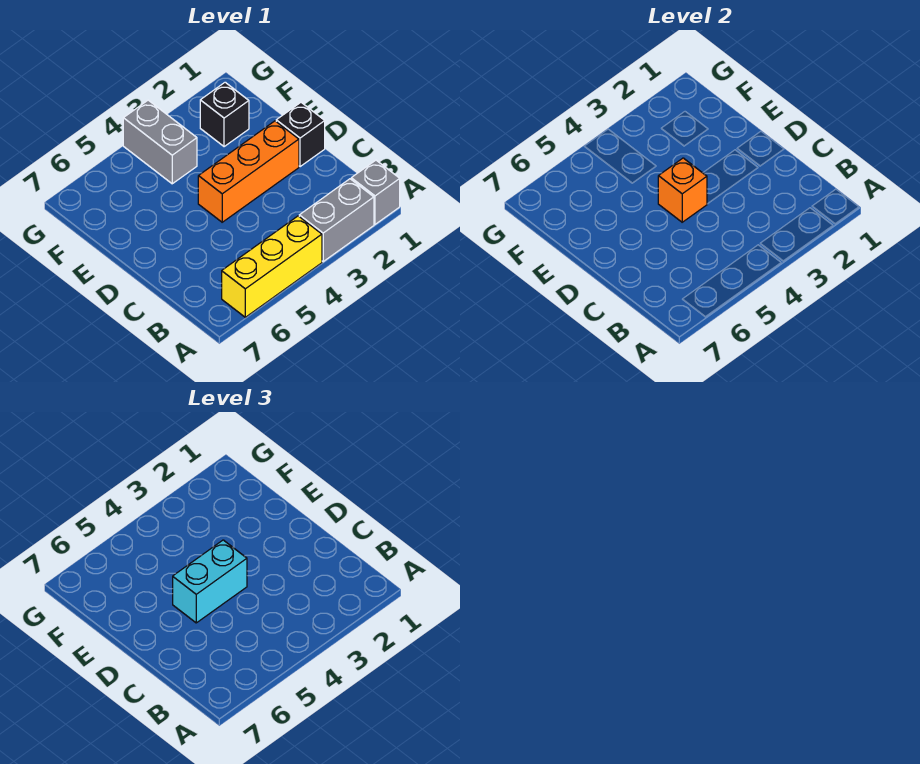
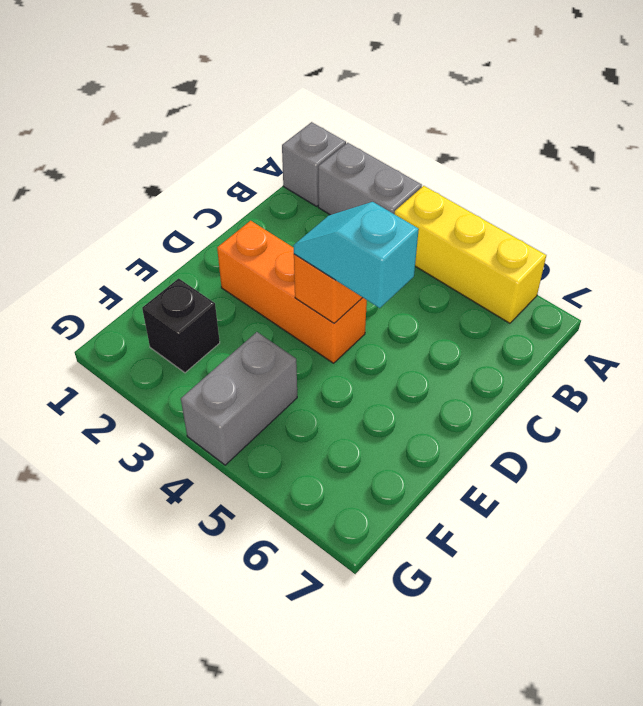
black brick D1 level 1 -> none
cyan brick D4:D5 level 3 -> cyan slope D4:D5 level 3 top 5

